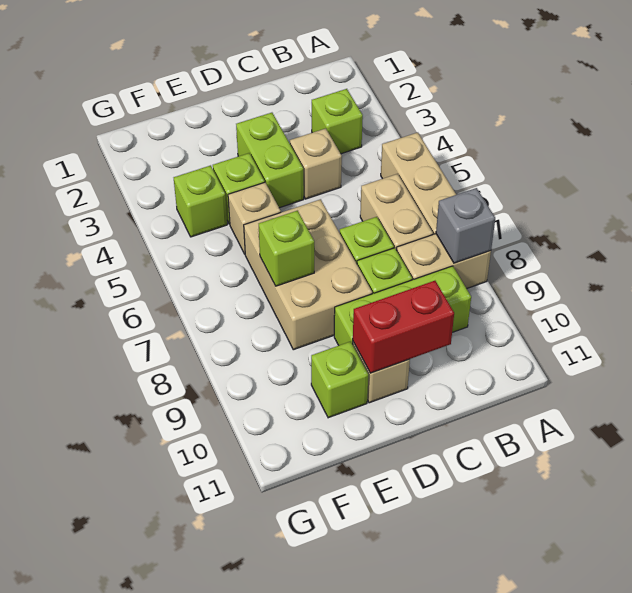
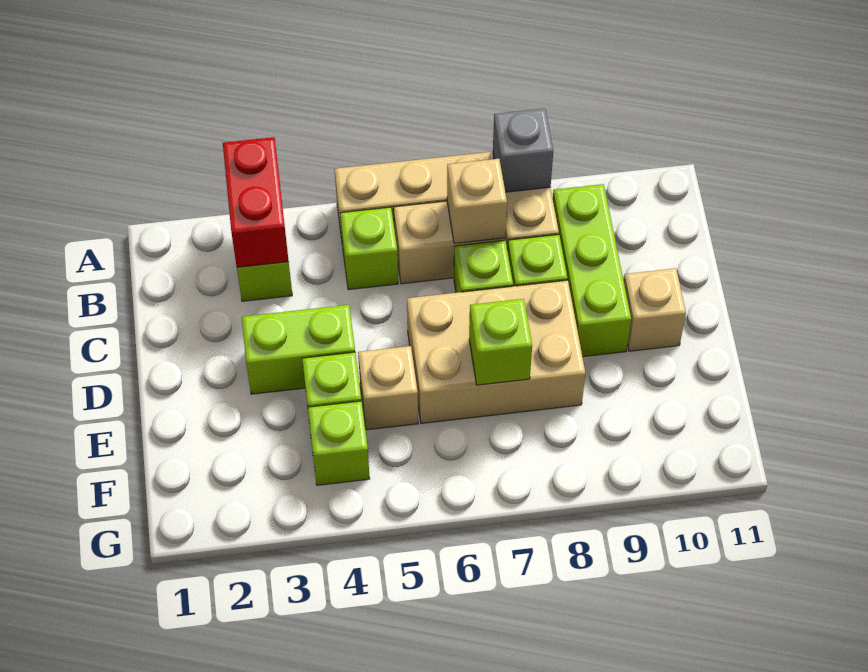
tan brick C4 level 1 -> tan brick B7 level 2
red brick C10:D10 level 2 -> red brick A3:B3 level 2
lime brick E10 level 1 -> lime brick B5 level 1

